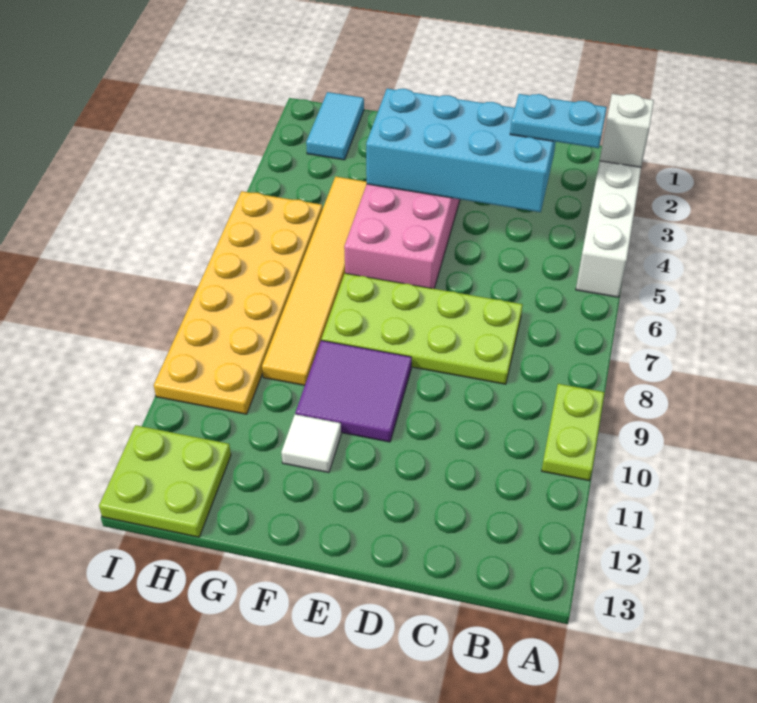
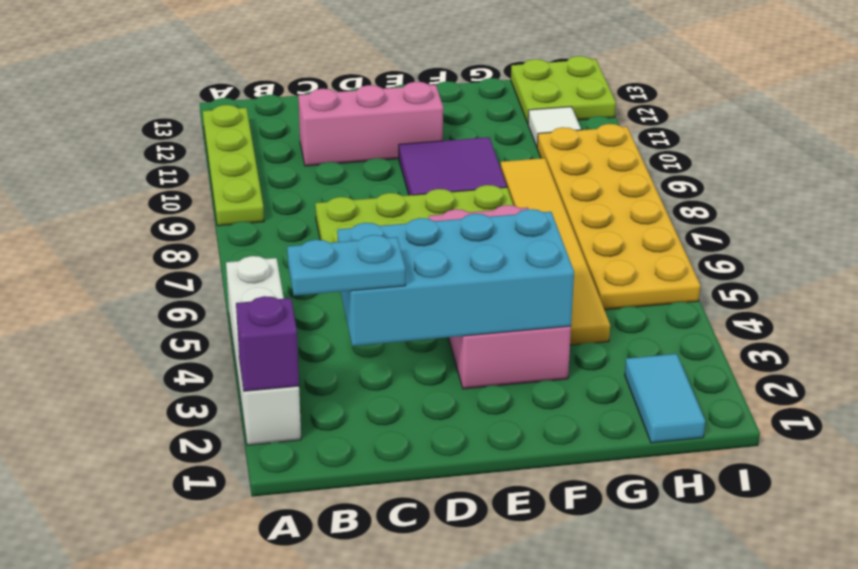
white brick A2 level 2 -> purple brick A2 level 2
lime plate A9:A10 level 1 -> lime plate A9:A12 level 1
none -> pink brick C11:E11 level 1
white tile F11 level 1 -> white tile H11 level 1

